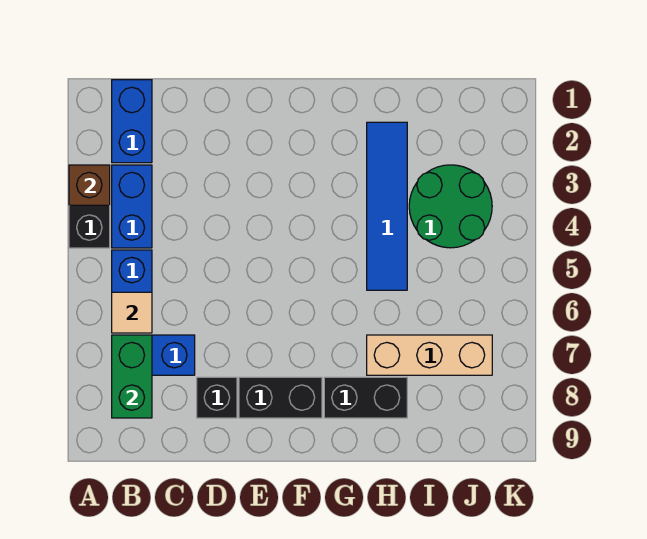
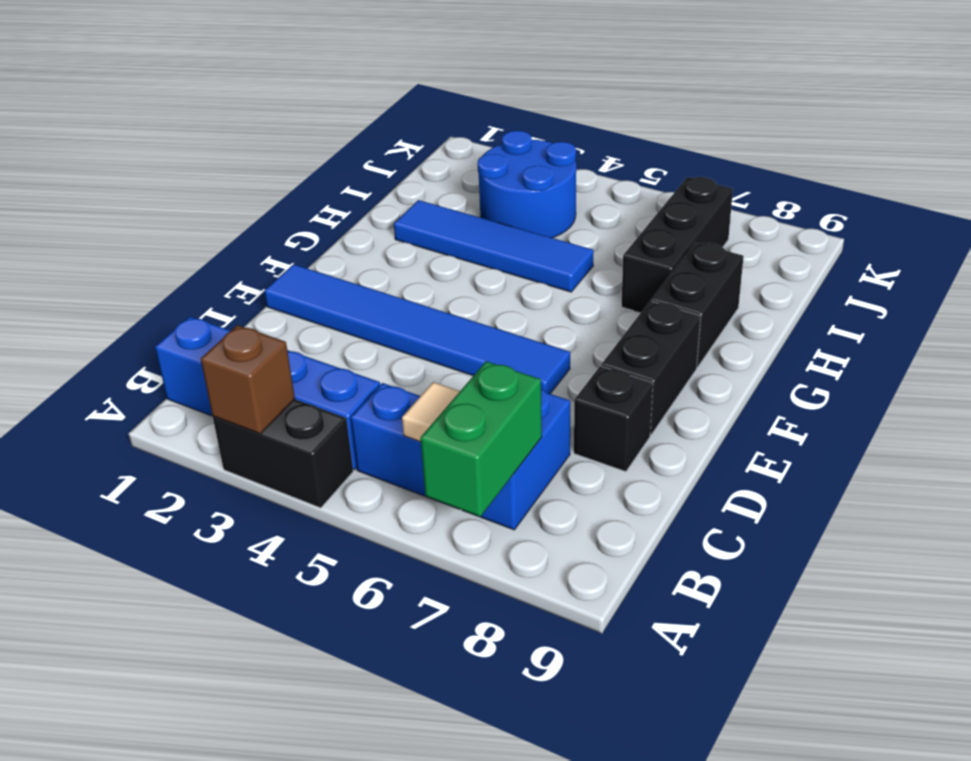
green brick B7:B8 level 2 -> green brick A7:B7 level 2
none -> blue tile E1:E6 level 1
tan brick H7:J7 level 1 -> black brick H7:J7 level 1
green round brick I3:J4 level 1 -> blue round brick I3:J4 level 1

